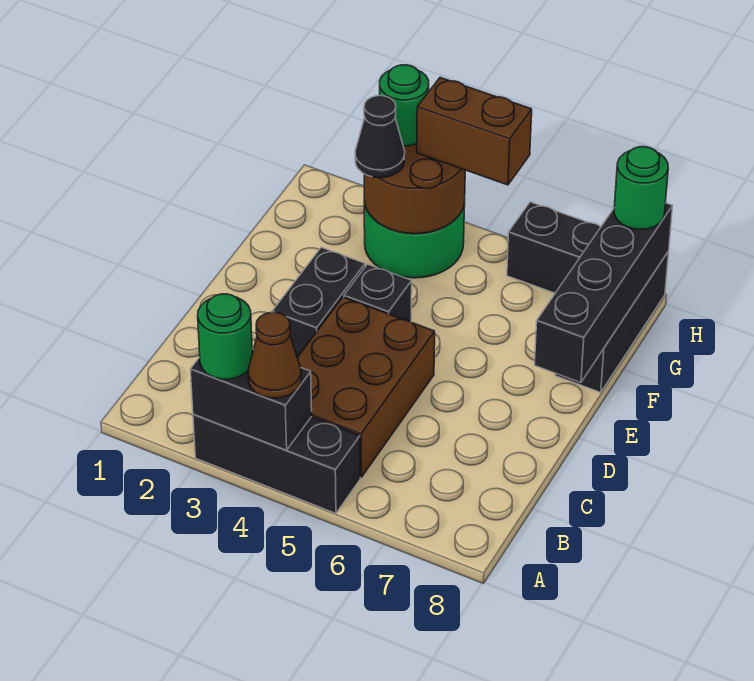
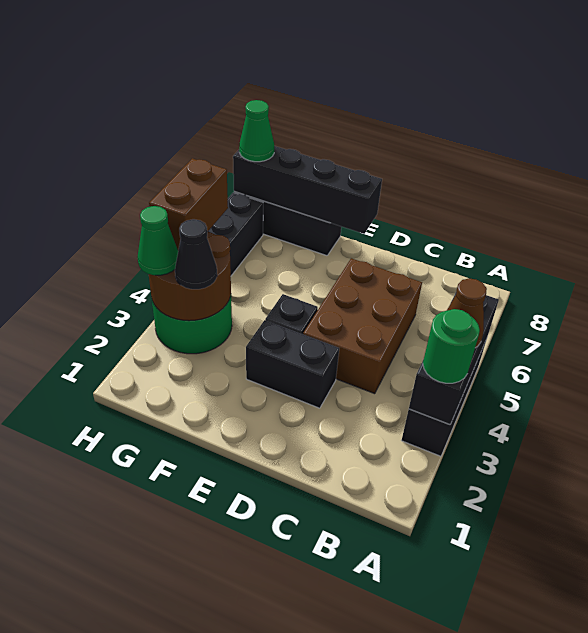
black brick A3:A4 level 2 -> black brick A3:A5 level 2
brown brick B4:D5 level 1 -> brown brick C4:D6 level 1
green round brick H3 level 3 -> green cone H3 level 3
green round brick H8 level 3 -> green cone H8 level 3

